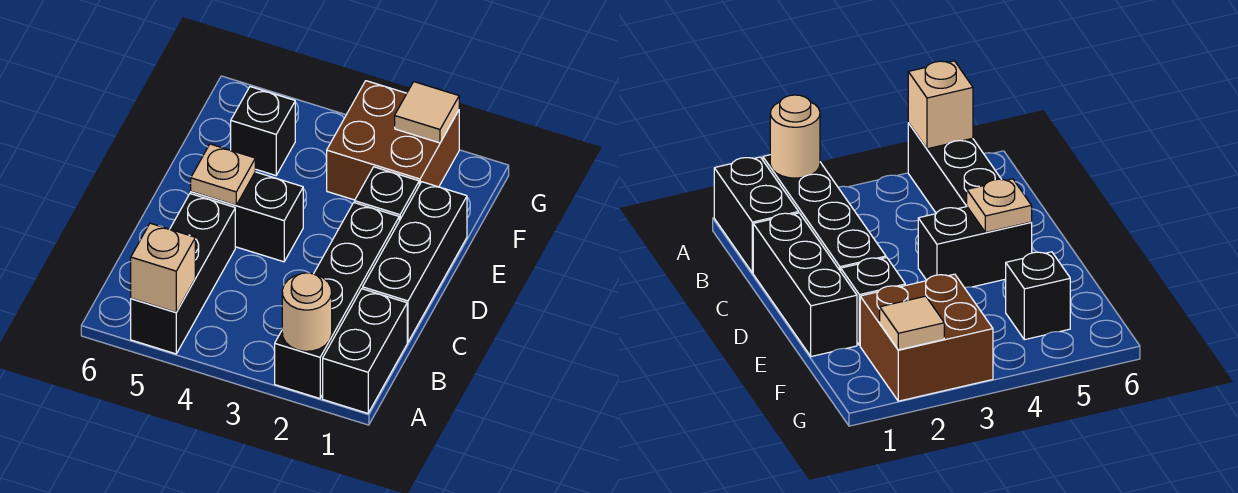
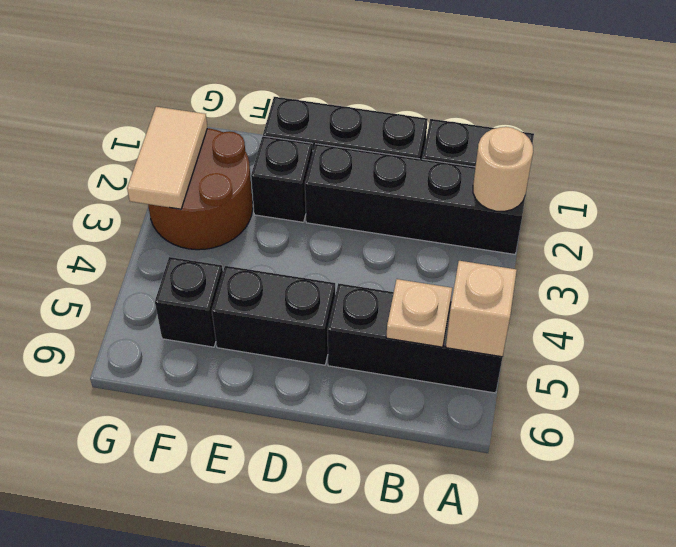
black brick D4:D5 level 1 -> black brick D5:E5 level 1
tan plate D5 level 2 -> tan plate B5 level 2
brown brick F2:G3 level 1 -> brown round brick F2:G3 level 1
tan tile G2 level 2 -> tan tile G2:G3 level 2

